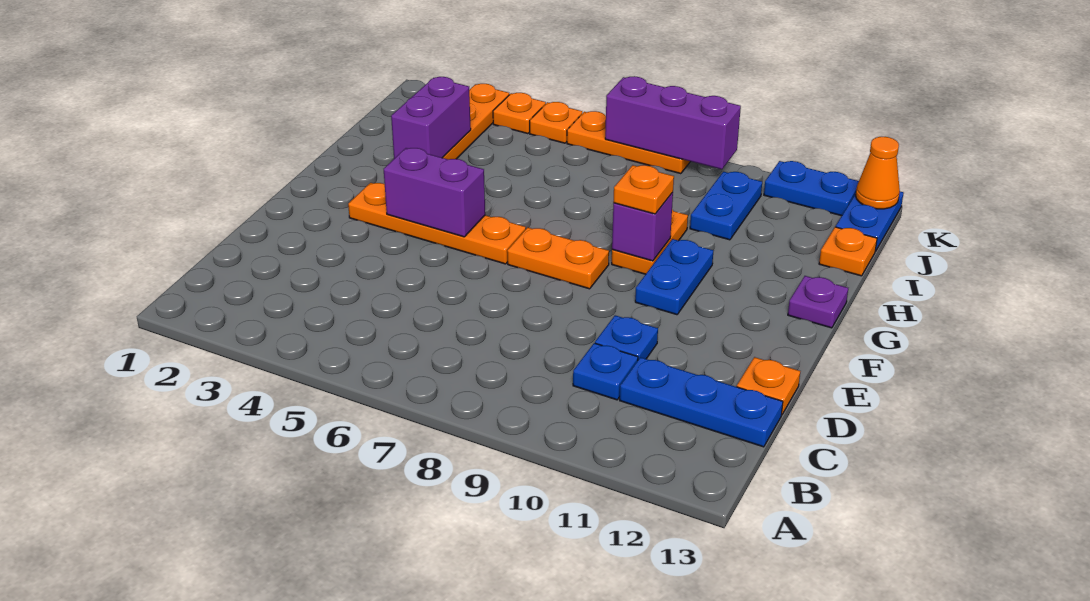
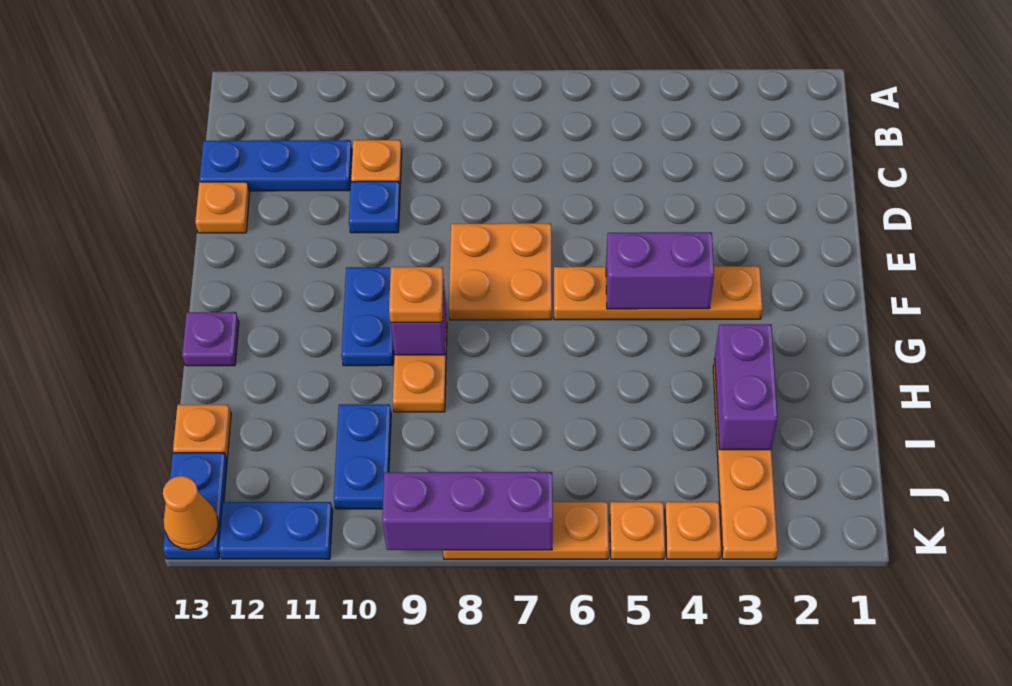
blue plate C10 level 1 -> orange plate C10 level 1
orange plate F7:F8 level 1 -> orange plate E7:F8 level 1

